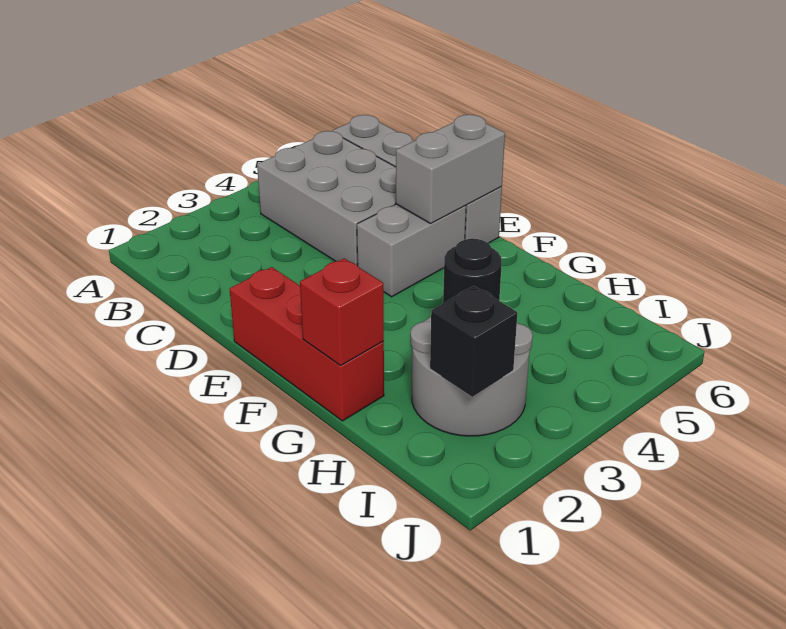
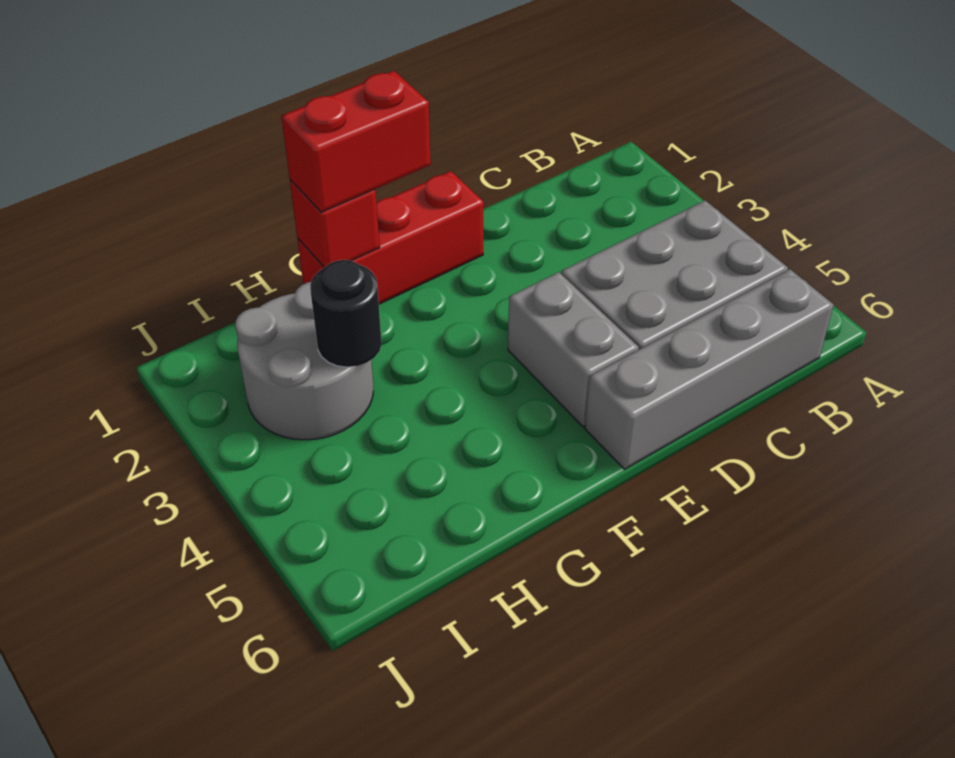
grey brick E5:E6 level 2 -> none
none -> red brick F1:G1 level 3
black brick I2 level 2 -> none

